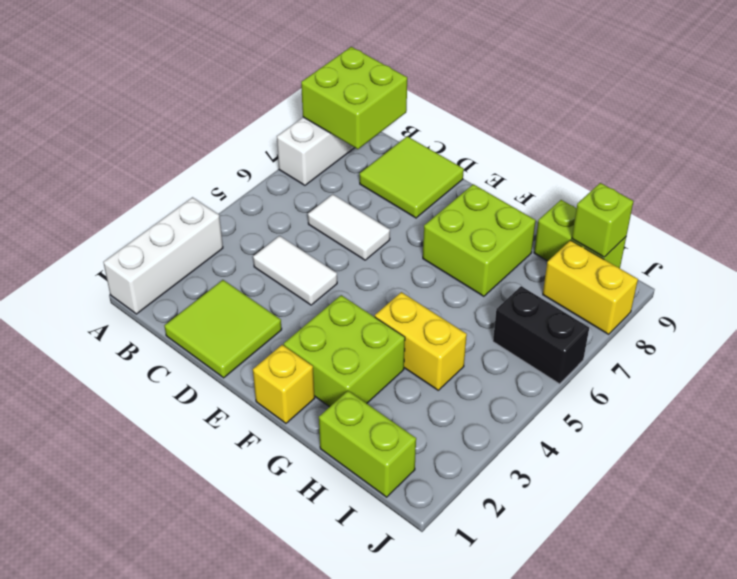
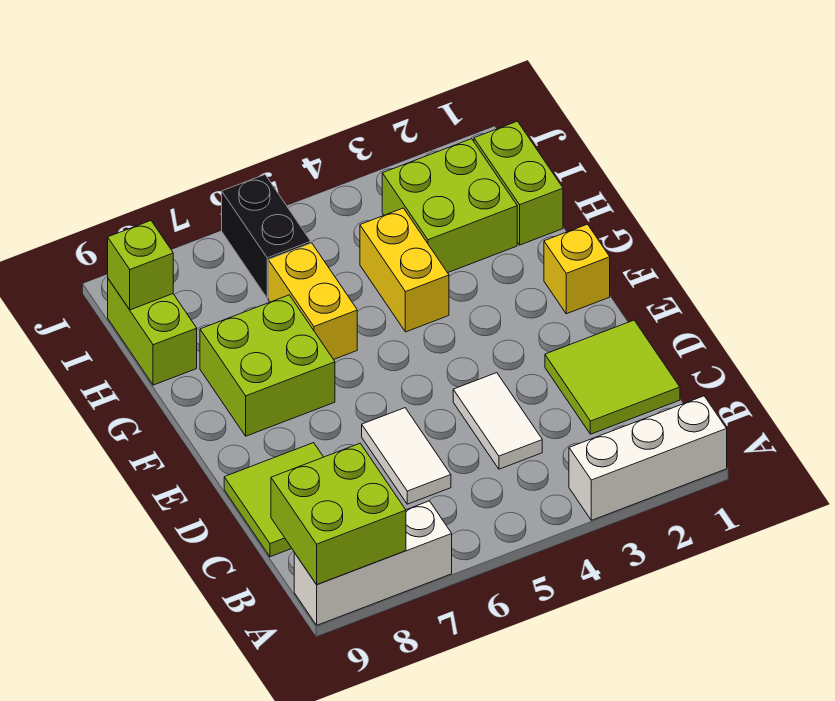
lime brick F2:G3 level 1 -> lime brick H2:I3 level 1
yellow brick I8:J8 level 1 -> yellow brick G6:H6 level 1

